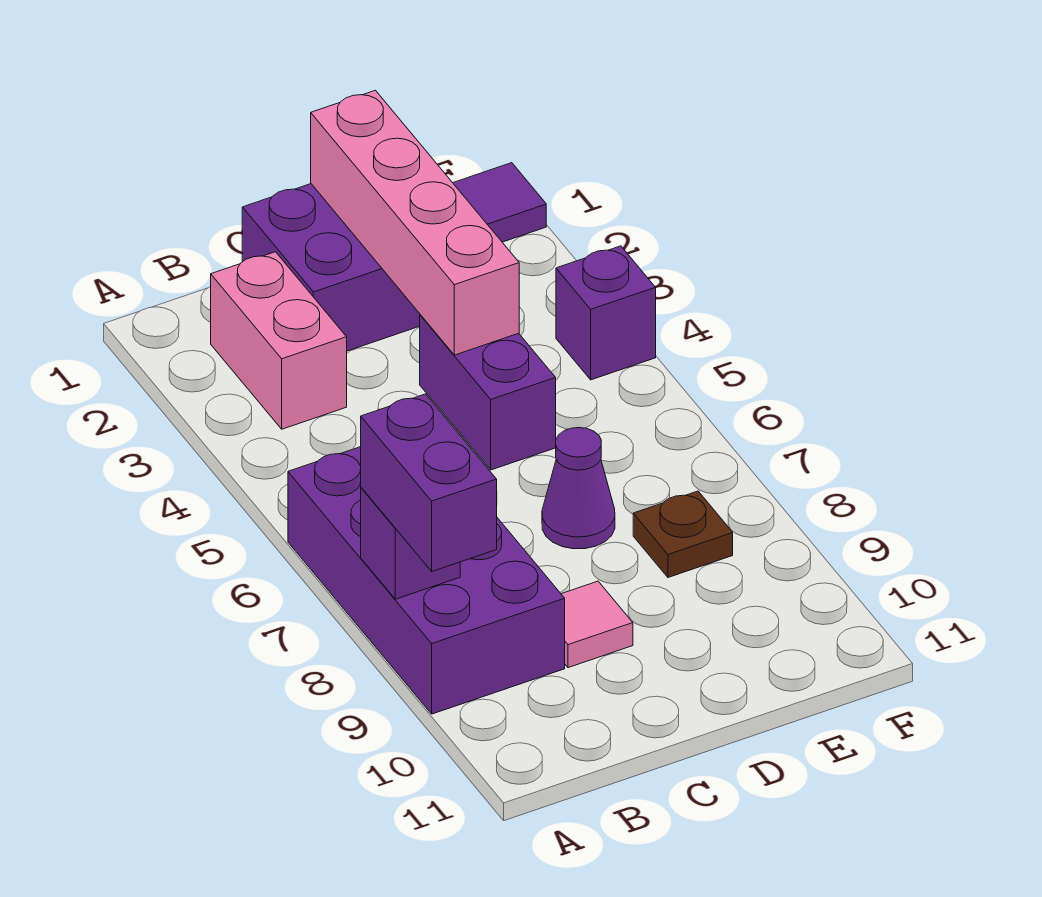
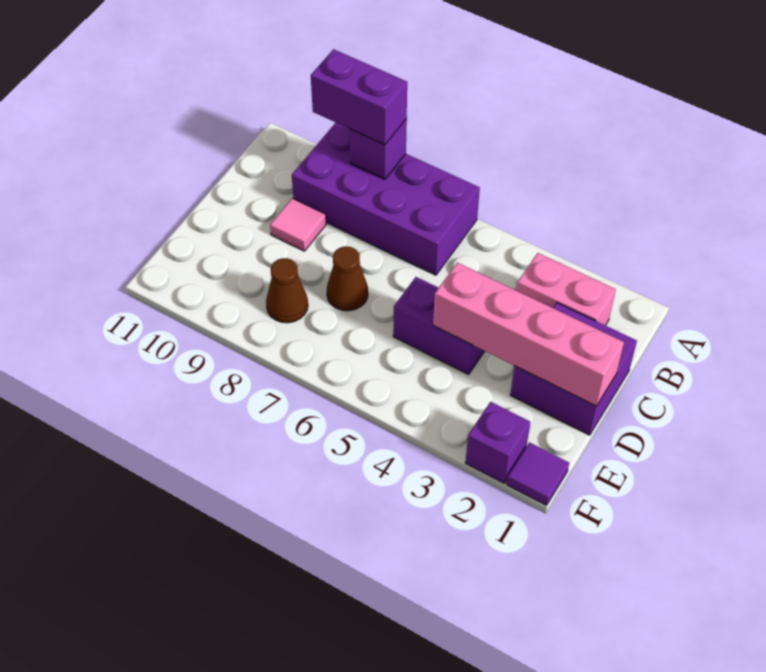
purple cone D7 level 1 -> brown cone D7 level 1
brown plate E8 level 1 -> brown cone E8 level 1
purple brick F4 level 1 -> purple brick F2 level 1

